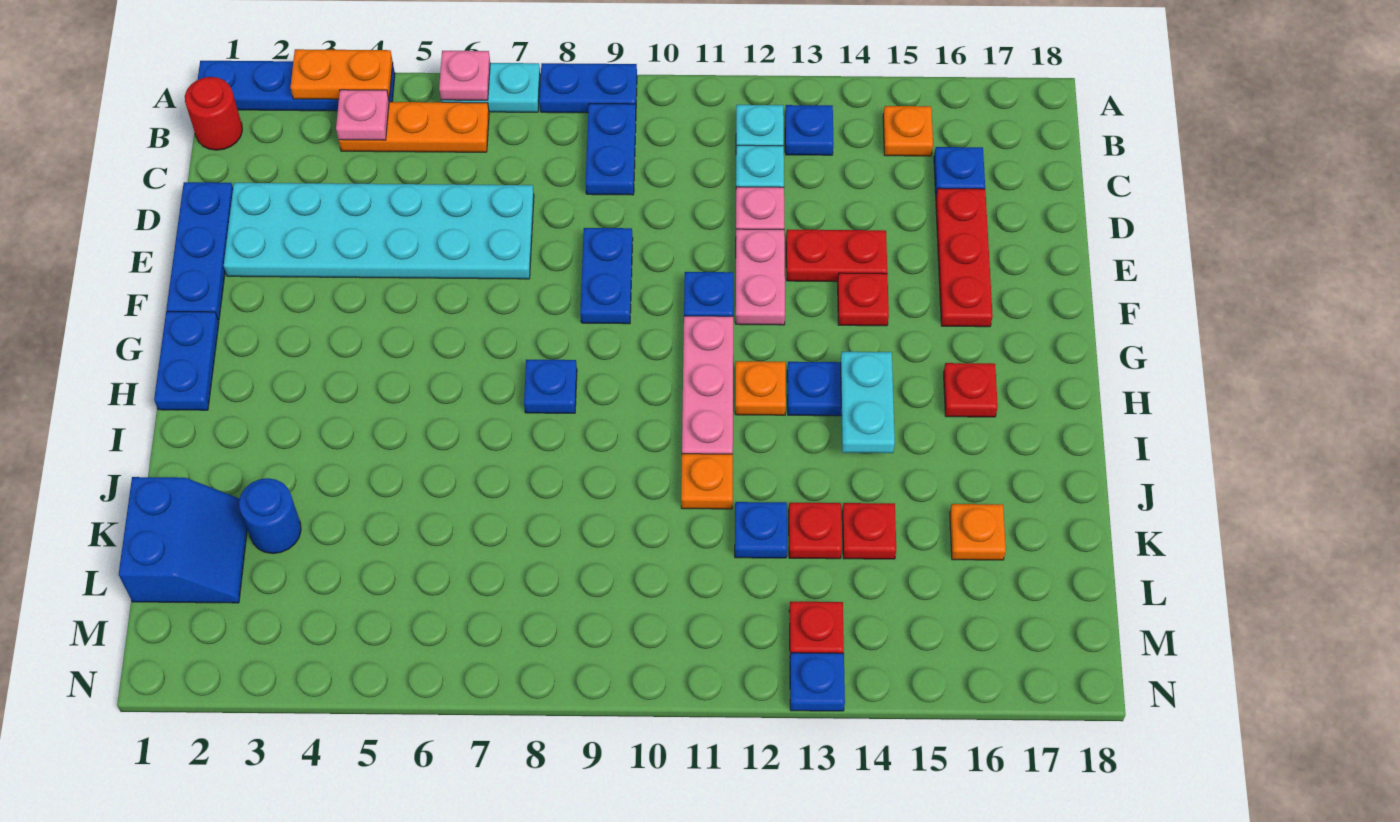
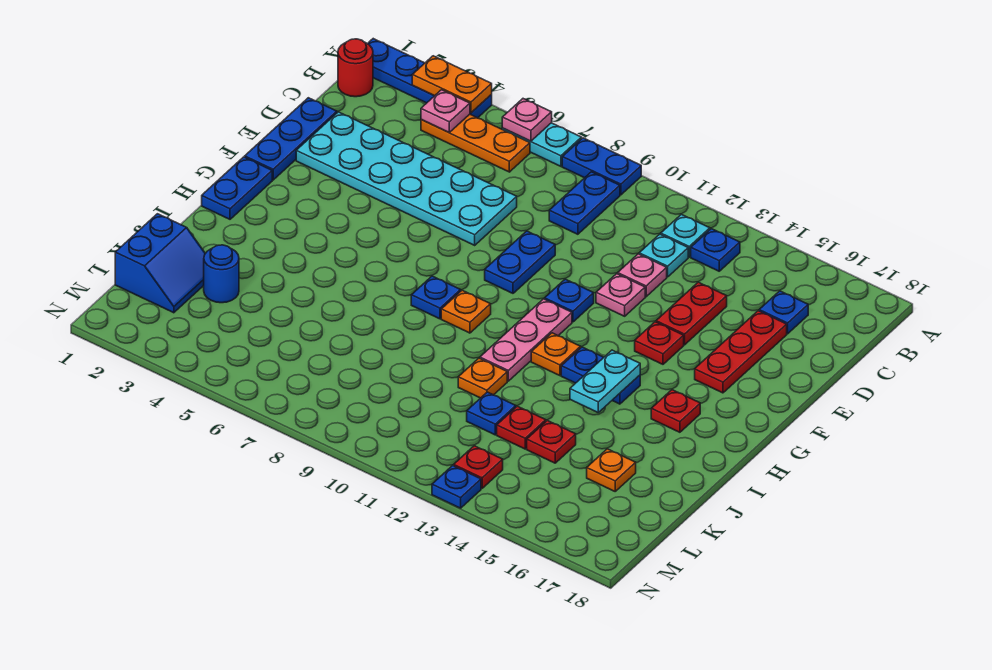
orange plate B15 level 1 -> orange plate H9 level 1
pink plate E12:F12 level 1 -> pink plate E12 level 1
red plate E13:E14 level 1 -> red plate D14:E14 level 1

